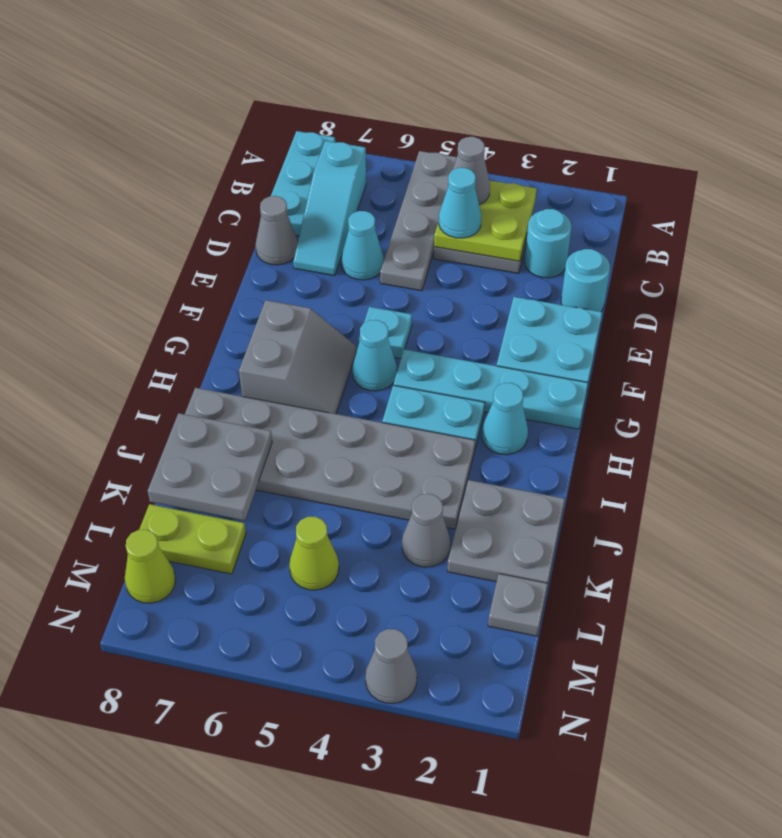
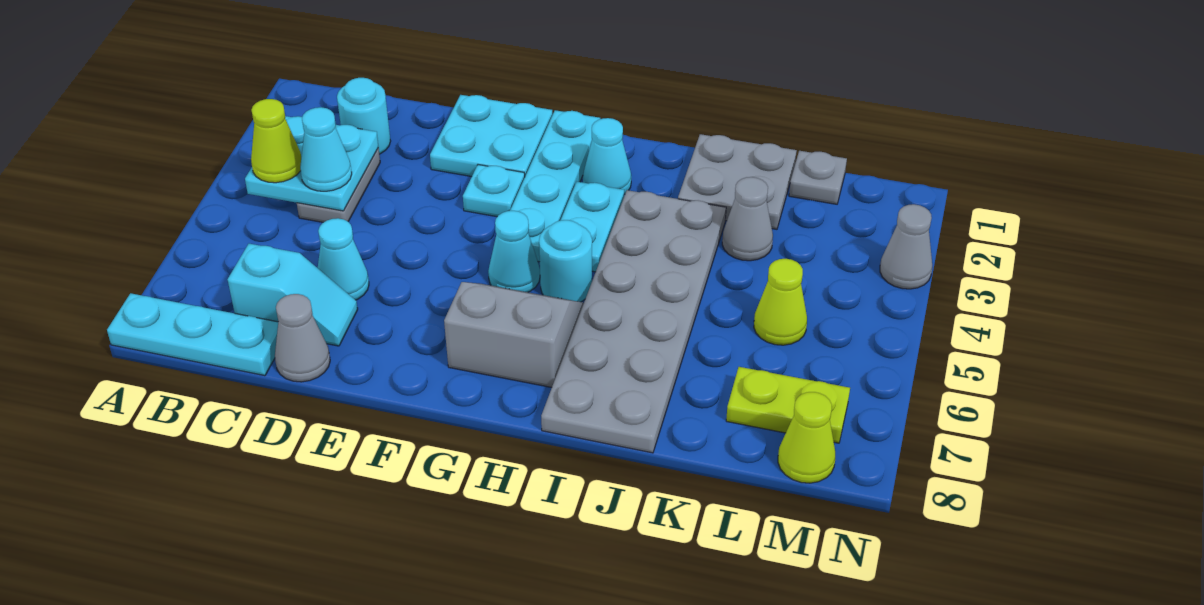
grey plate A5:D5 level 1 -> none
lime plate B3:C4 level 2 -> cyan plate B3:C4 level 2
grey cone B4 level 3 -> lime cone B4 level 3
cyan slope B7:D7 level 1 top B -> cyan slope C7:D7 level 1 top C
cyan round brick D1 level 1 -> cyan round brick H5 level 1
cyan plate F5 level 1 -> cyan plate F3 level 1
grey plate J7:K8 level 2 -> none
lime plate L7:L8 level 1 -> lime plate L7:M7 level 1

